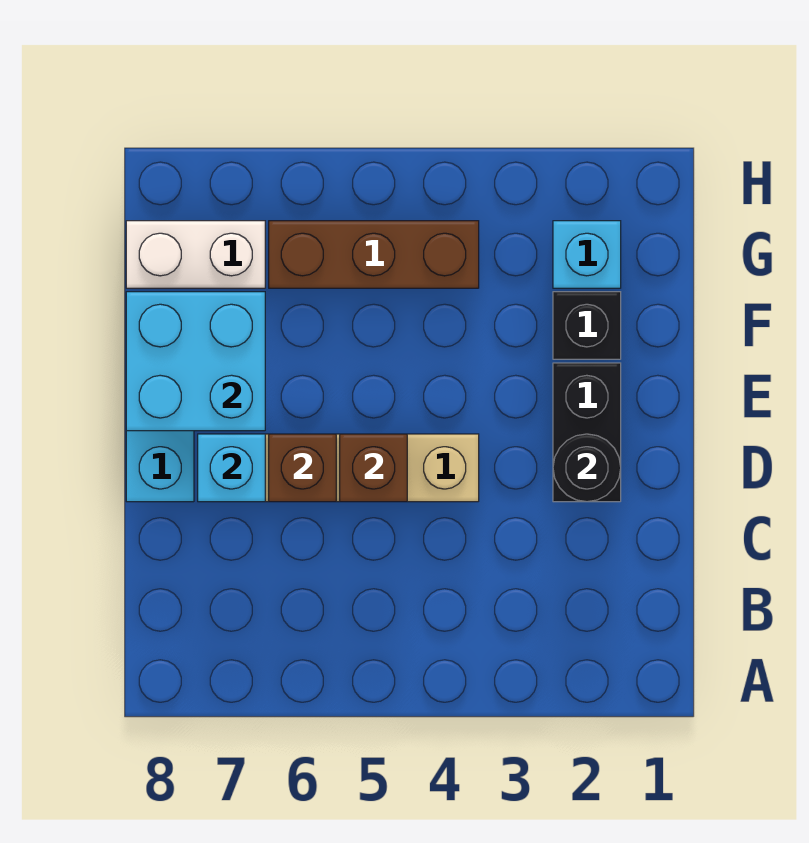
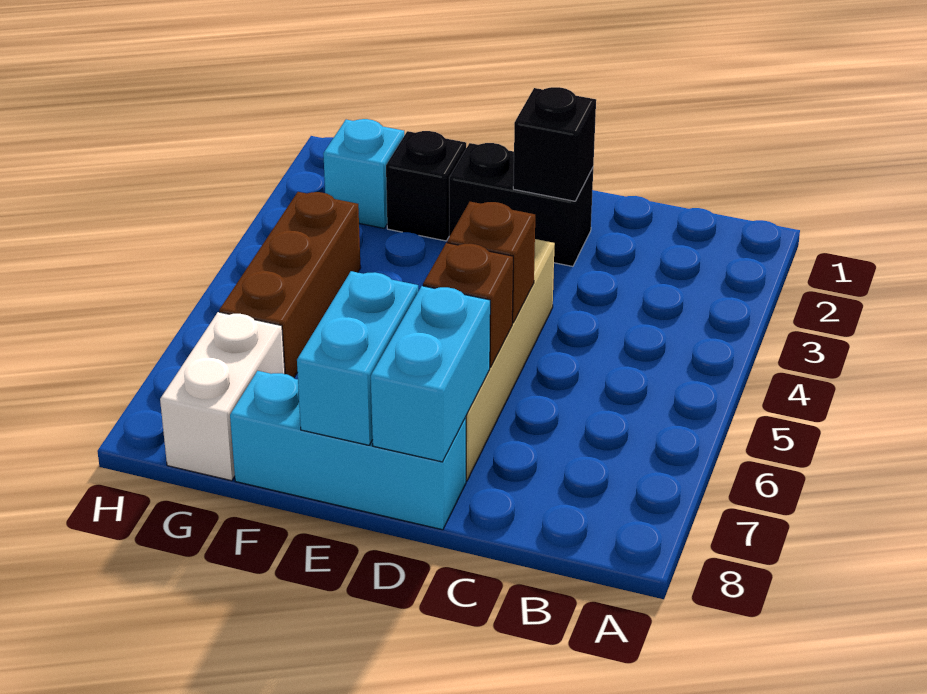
black round brick D2 level 2 -> black brick D2 level 2
cyan brick D7 level 2 -> cyan brick D7:D8 level 2
cyan brick E7:F8 level 2 -> cyan brick E7:E8 level 2

